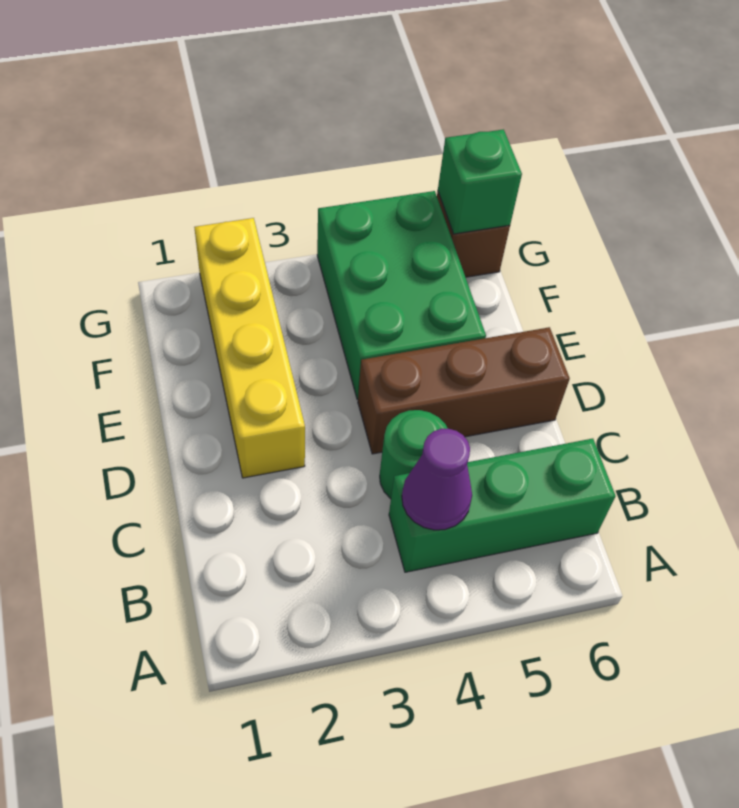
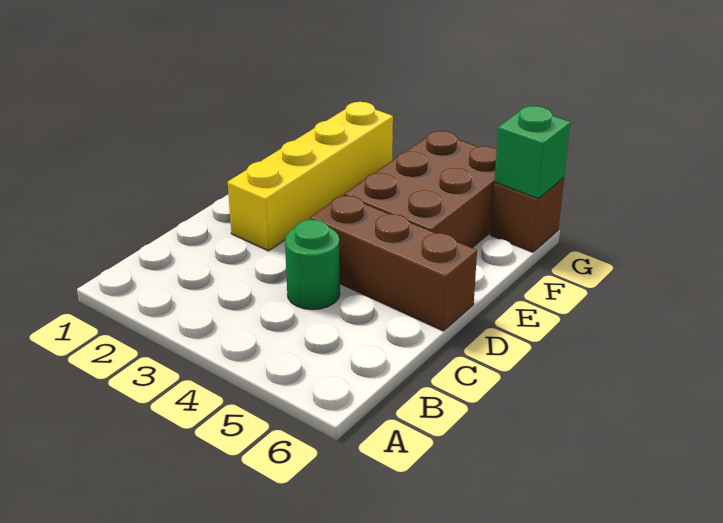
green brick B4:B6 level 1 -> none
purple cone B4 level 2 -> none
green brick E4:G5 level 1 -> brown brick E4:G5 level 1

